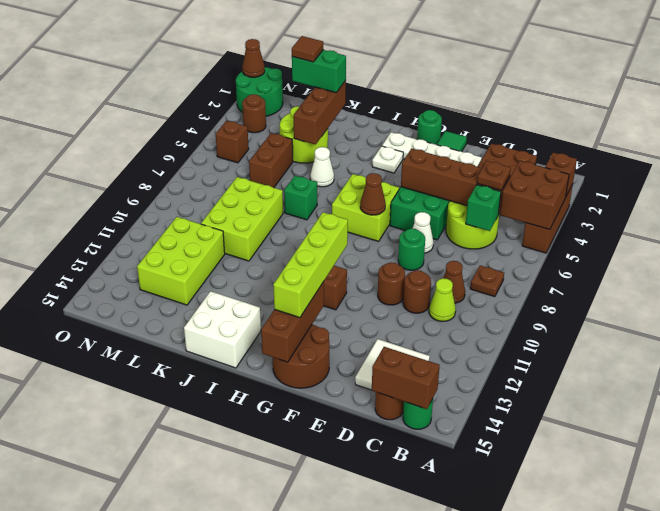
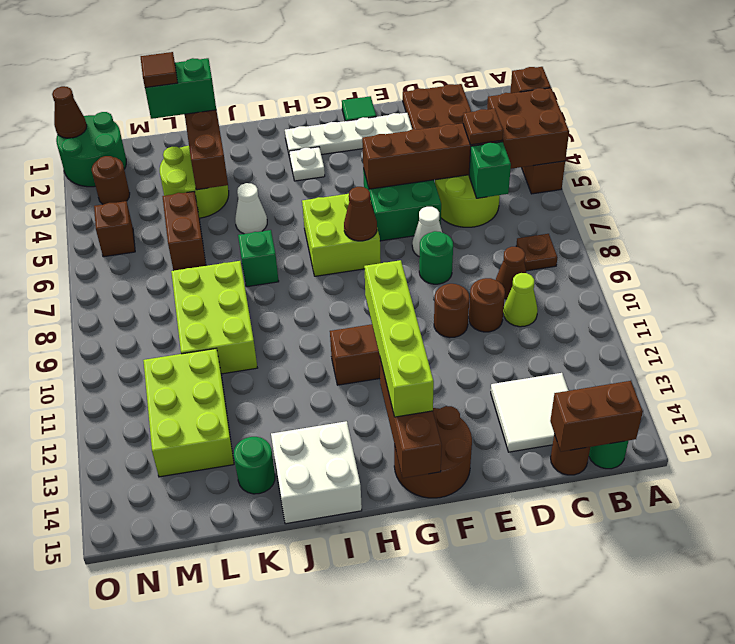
green round brick G1 level 1 -> green round brick K14 level 1

